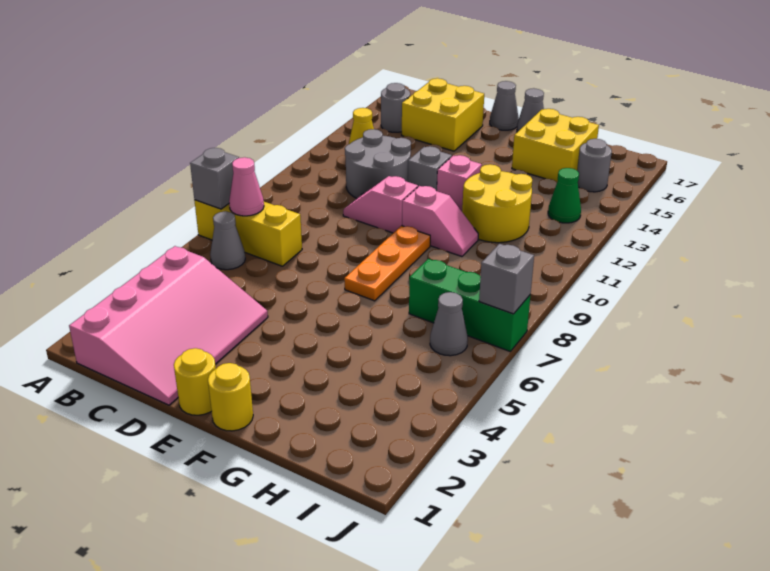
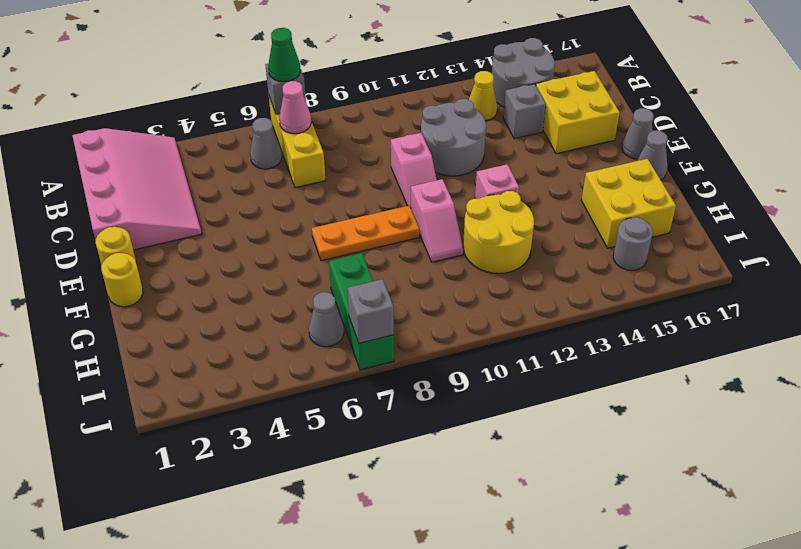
pink slope B1:D4 level 1 top B -> pink slope A1:D3 level 1 top 1
grey round brick B15 level 1 -> grey round brick A14:B15 level 1
pink slope D10:E10 level 1 top E -> pink slope D10:E10 level 1 top D
grey brick E12 level 1 -> grey brick C14 level 1
green cone I13 level 1 -> green cone A7 level 3

